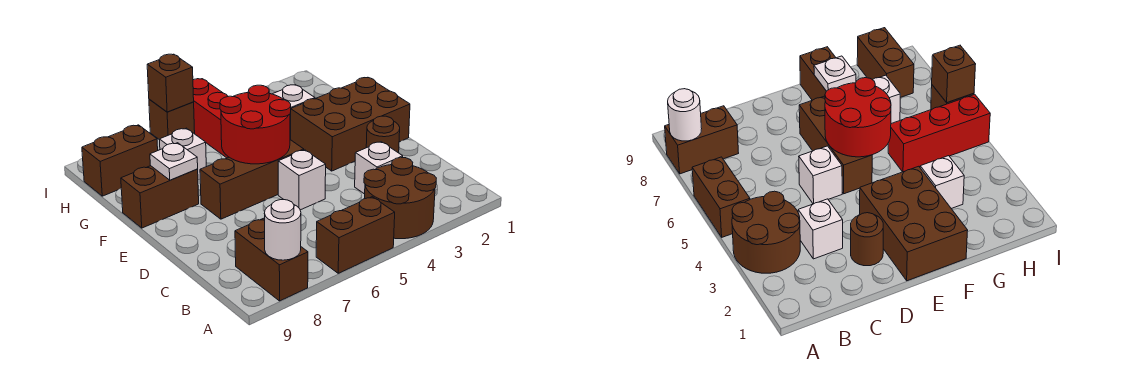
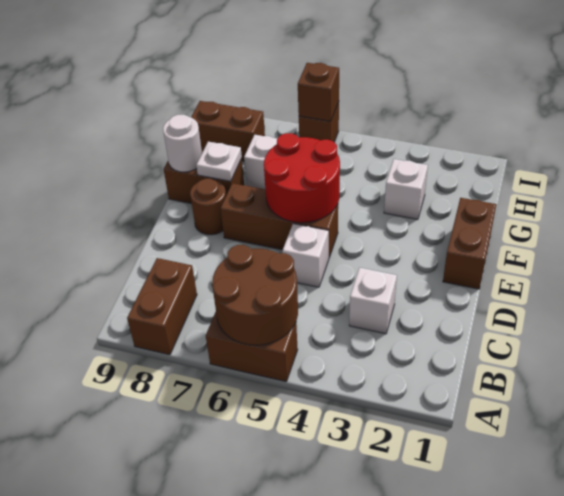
brown round brick A3:B4 level 1 -> brown round brick A5:B6 level 2
white round brick A8 level 2 -> white round brick F9 level 2
brown round brick D2 level 1 -> brown round brick E8 level 1
brown brick E1:F3 level 1 -> brown brick E1:F1 level 1
red brick G5:I5 level 1 -> none

